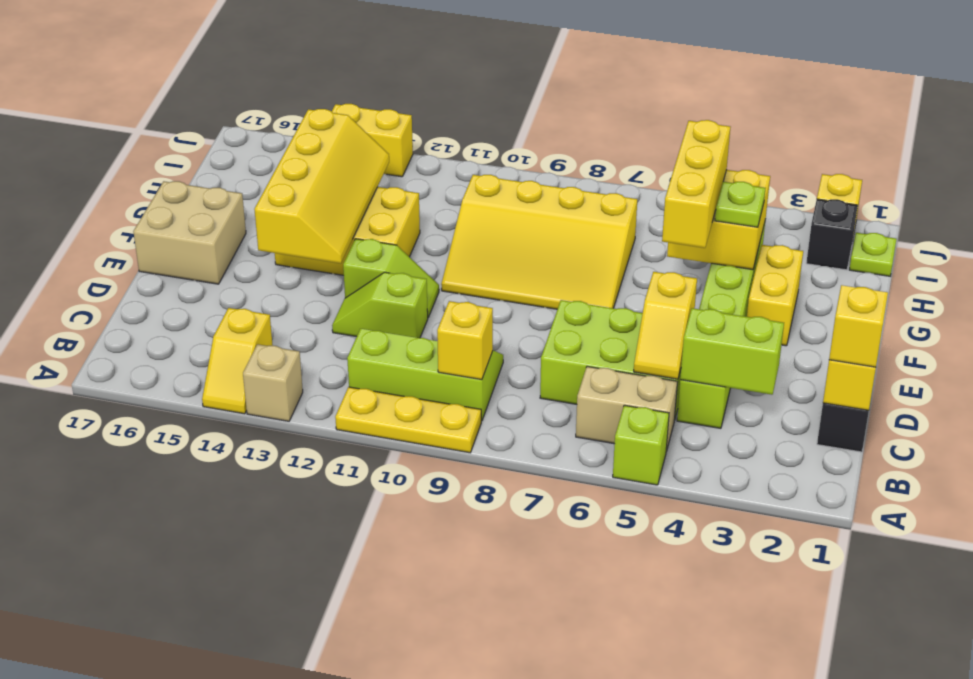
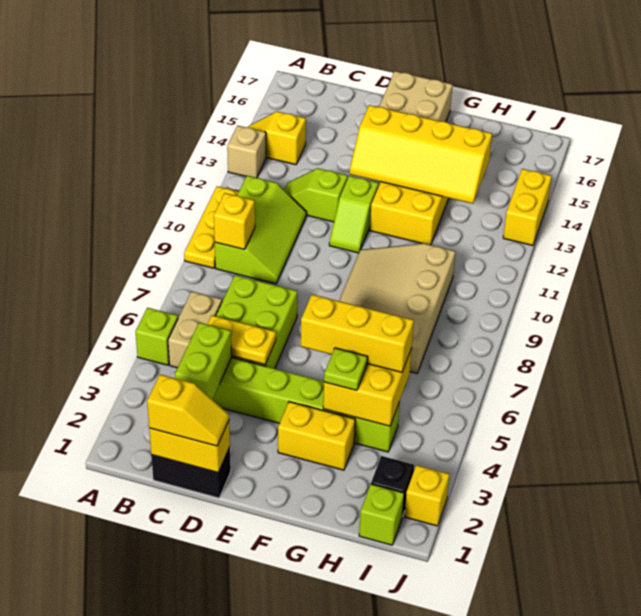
yellow slope C5:D5 level 2 top D -> yellow plate C5:D5 level 2
lime slope D11:D12 level 1 top 11 -> lime slope C12:D12 level 1 top D
yellow slope F7:H10 level 1 top H -> tan slope F7:H10 level 1 top H
lime plate I1 level 1 -> lime brick I1 level 1

